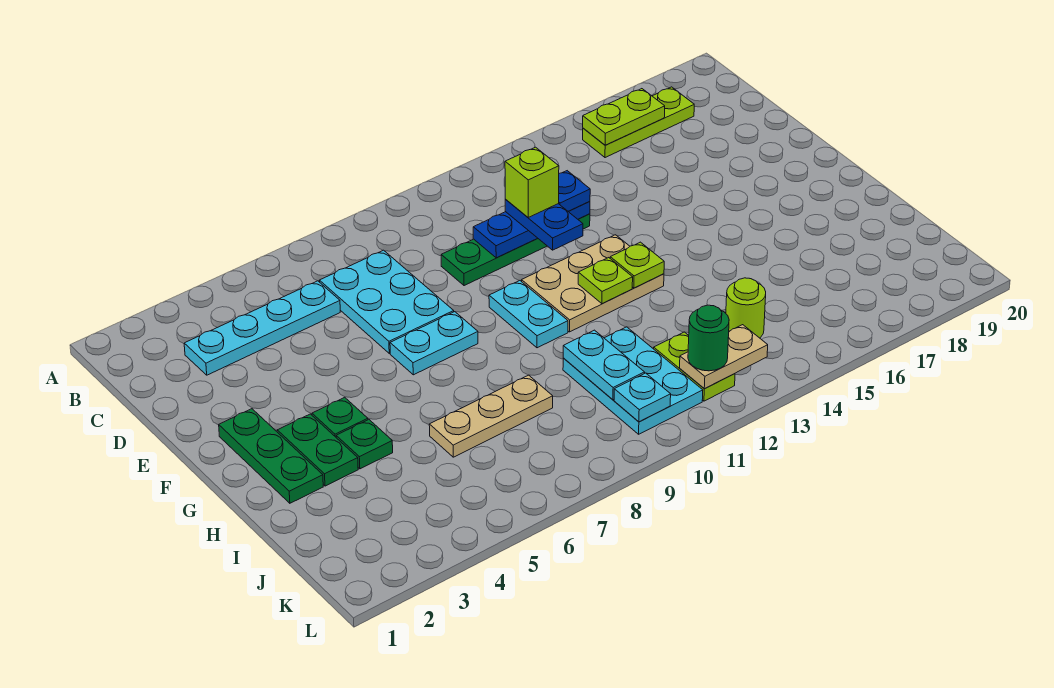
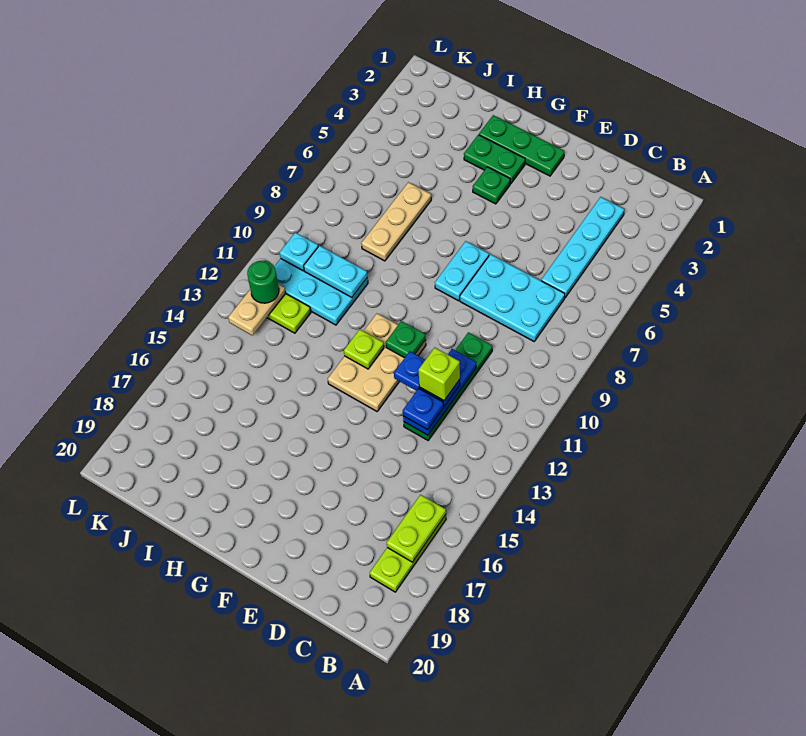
cyan plate F10:G10 level 1 -> none
lime plate G13 level 2 -> none
green plate H4 level 1 -> green plate F11 level 2
lime round brick J14 level 1 -> none

